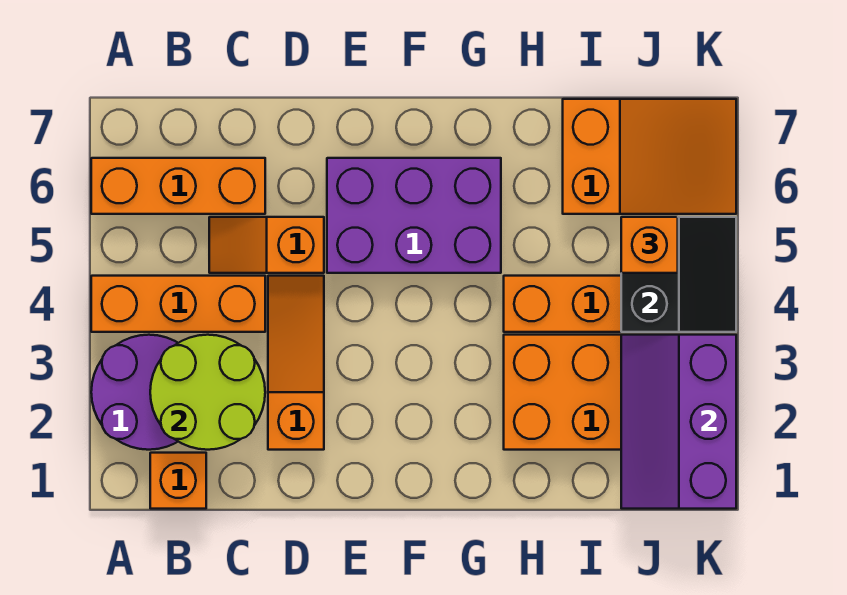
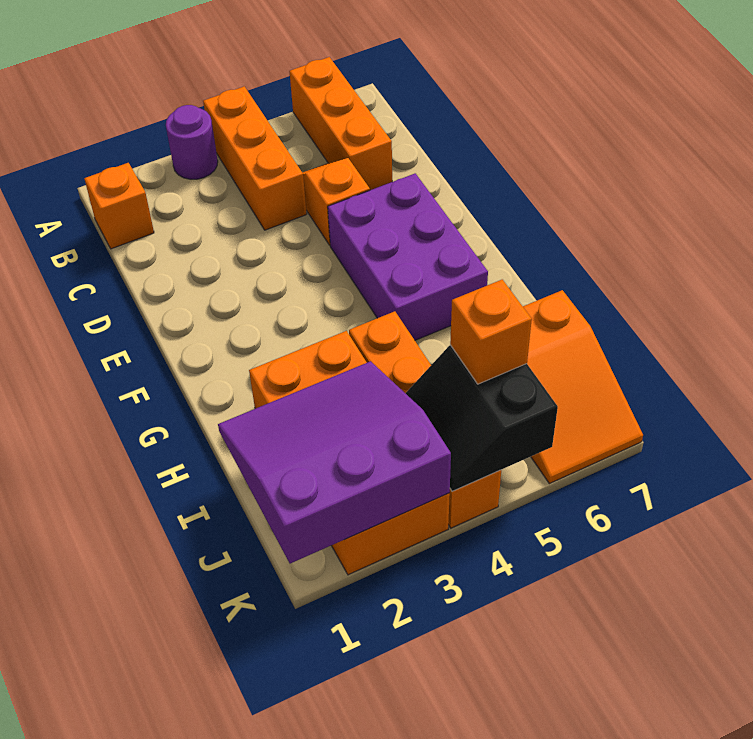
purple round brick A2:B3 level 1 -> purple round brick A3 level 1
lime round brick B2:C3 level 2 -> none
orange slope D2:D4 level 1 top 2 -> none
purple slope J1:K3 level 2 top K -> purple slope I1:K3 level 2 top K
black slope J4:K5 level 2 top J -> black slope J4:K5 level 2 top 5

